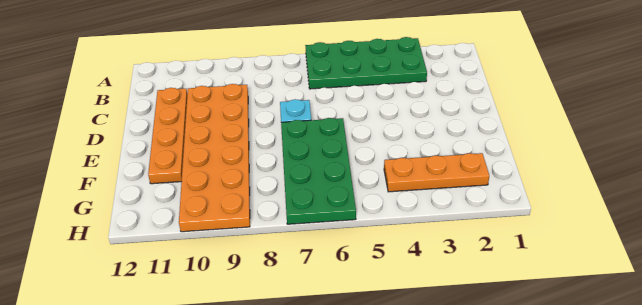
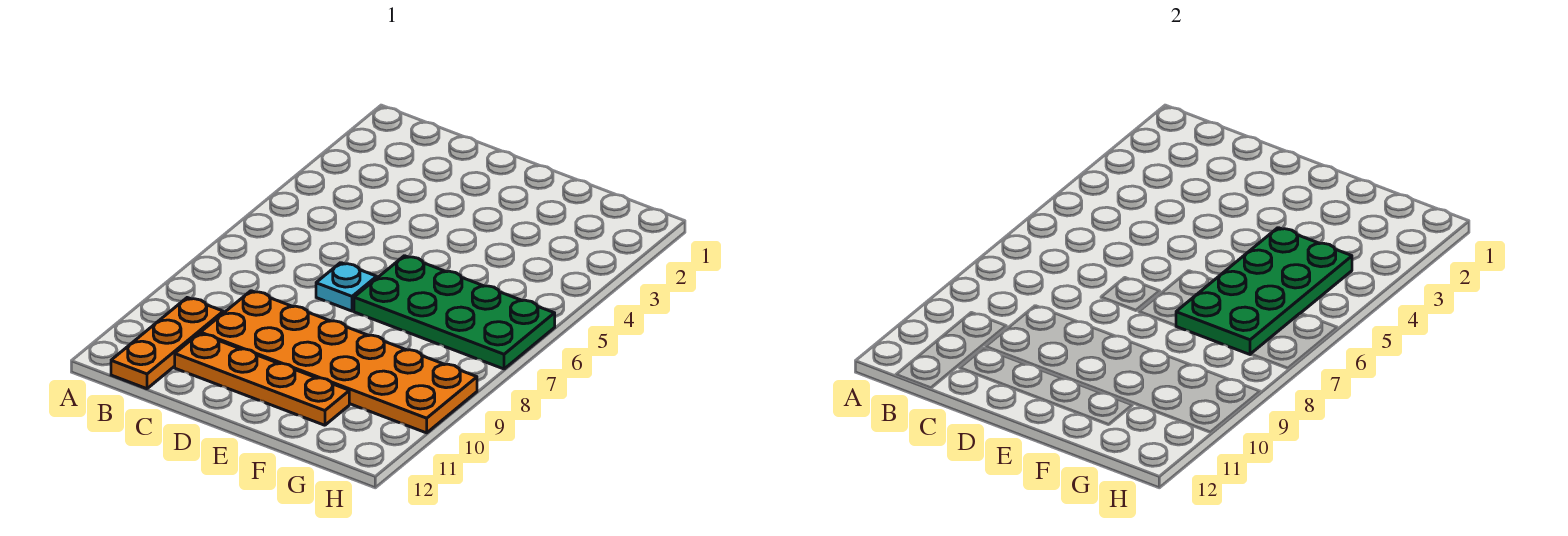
green plate A3:B6 level 1 -> green plate F4:G7 level 2
orange plate G2:G4 level 1 -> orange plate B10:B12 level 1

